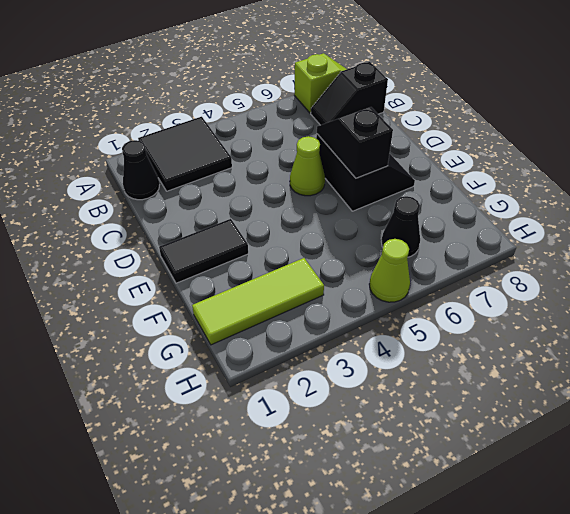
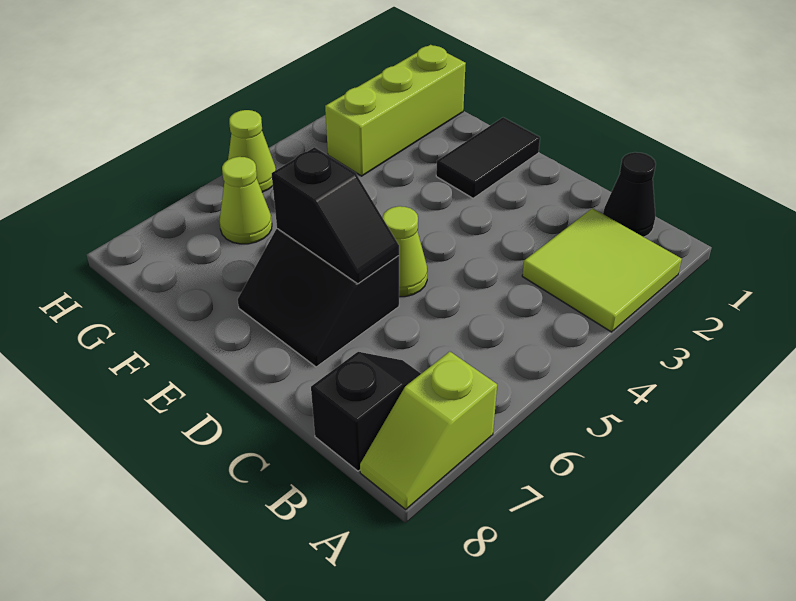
black tile A2:B3 level 1 -> lime tile A2:B3 level 1
lime tile G1:G3 level 1 -> lime brick G1:G3 level 1
black cone G6 level 1 -> lime cone G6 level 1

